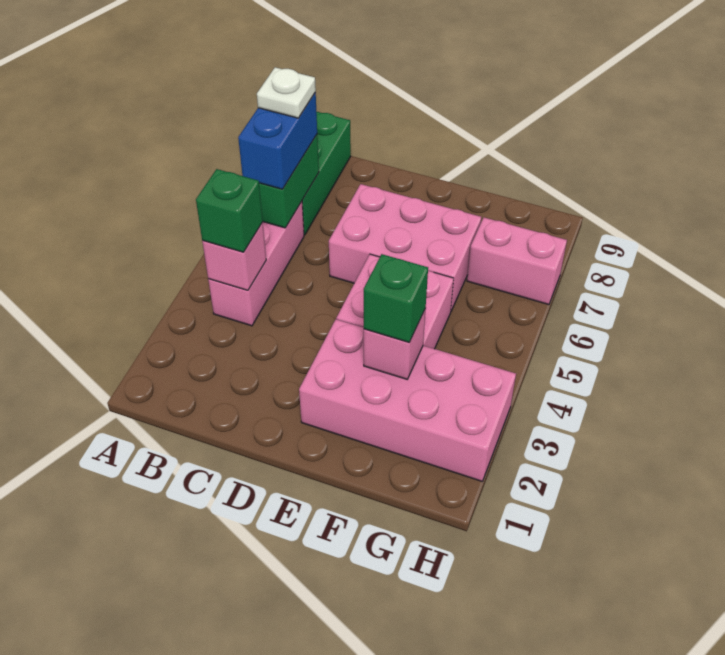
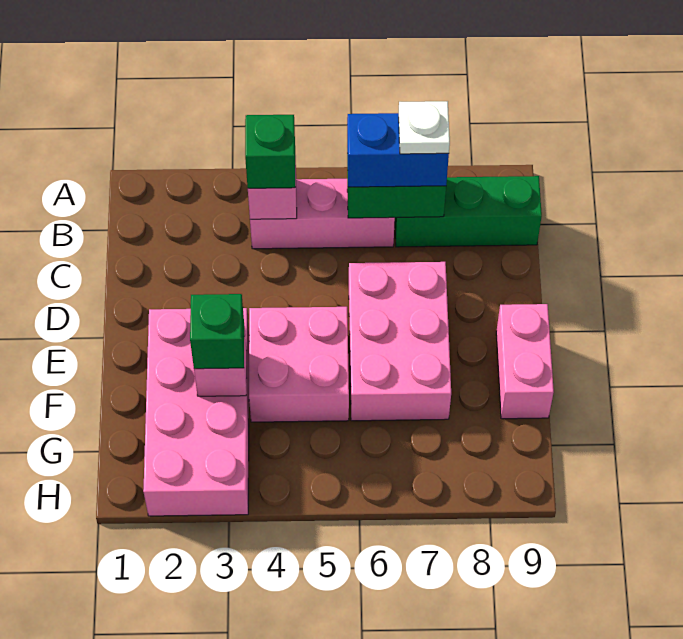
pink brick G7:H7 level 1 -> pink brick E9:F9 level 1

